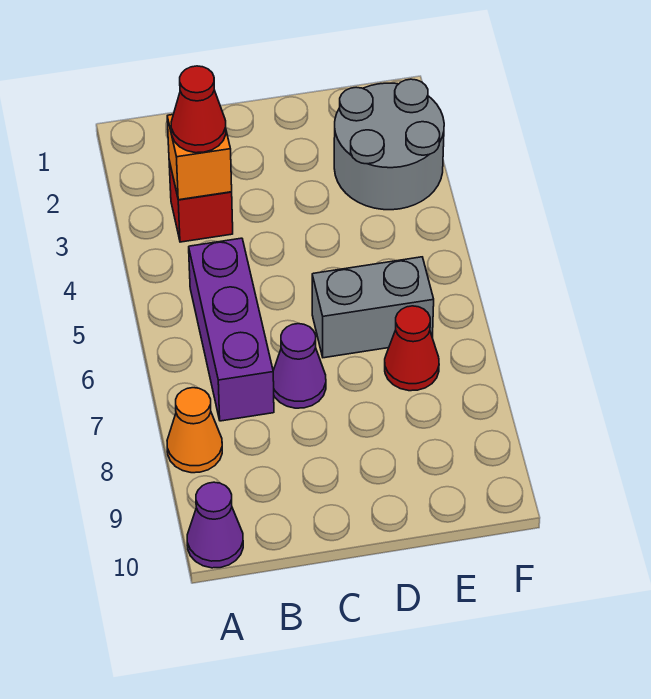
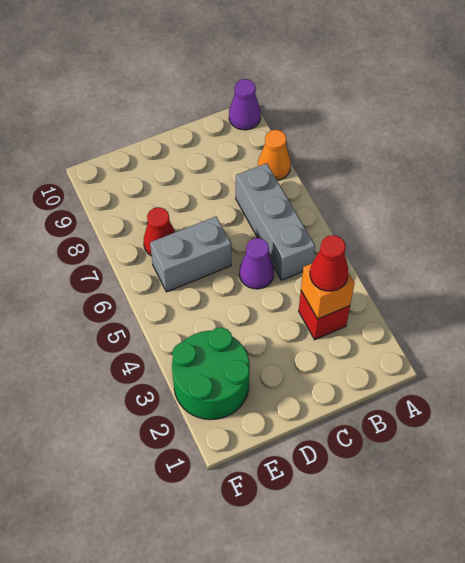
purple brick B5:B7 level 1 -> grey brick B5:B7 level 1
purple cone C7 level 1 -> purple cone C5 level 1
grey round brick E2:F3 level 1 -> green round brick E2:F3 level 1

